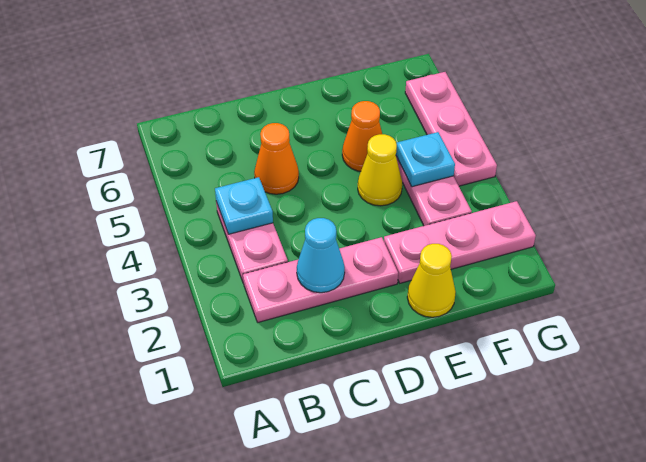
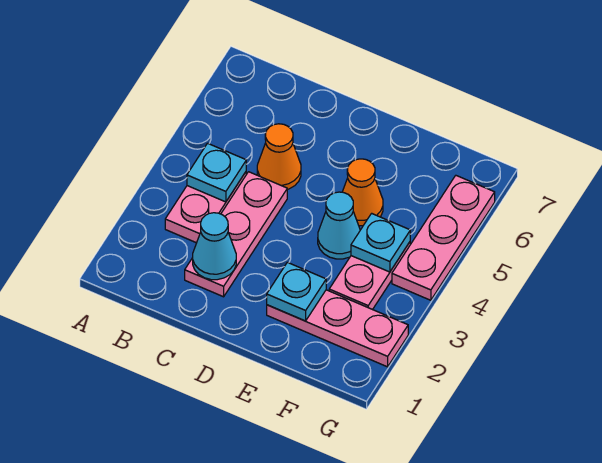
pink plate B2:D2 level 1 -> pink plate C2:C4 level 1
yellow cone E1 level 1 -> none
none -> cyan plate E2 level 2
yellow cone E4 level 1 -> cyan cone E4 level 1

